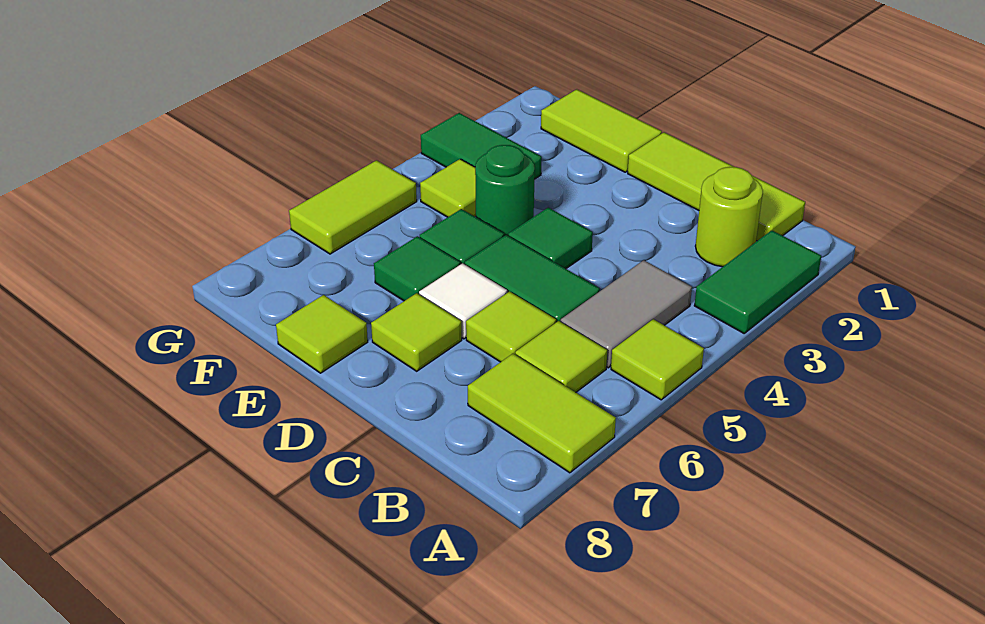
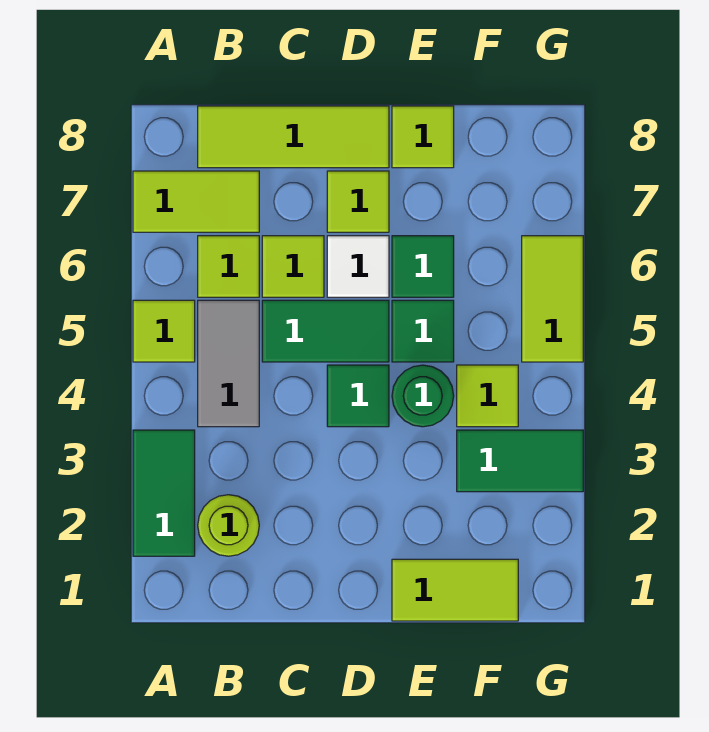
lime tile B1:D1 level 1 -> lime tile B8:D8 level 1

